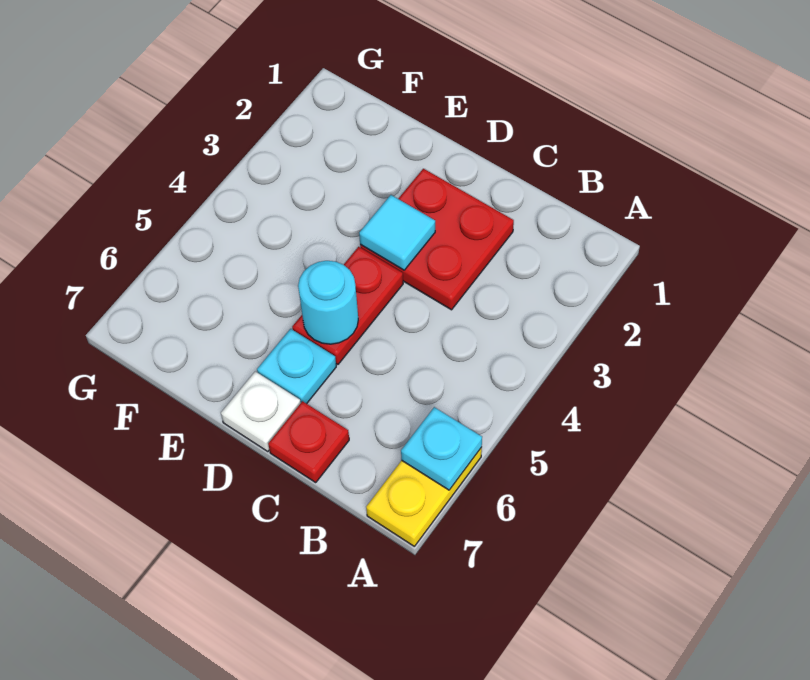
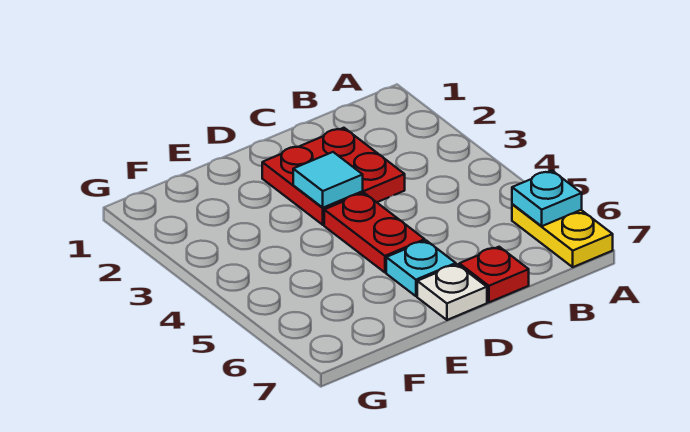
cyan round brick D5 level 2 -> none

